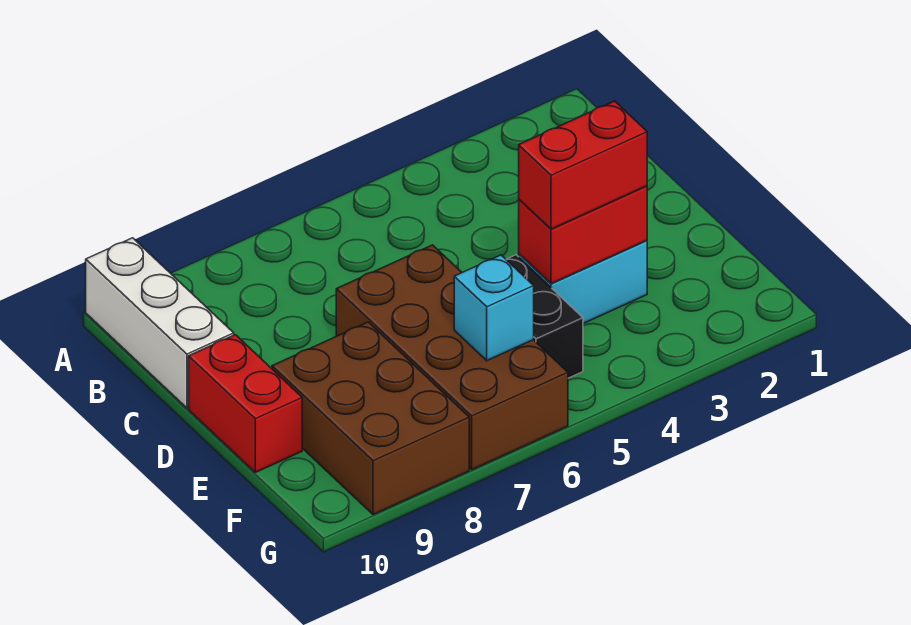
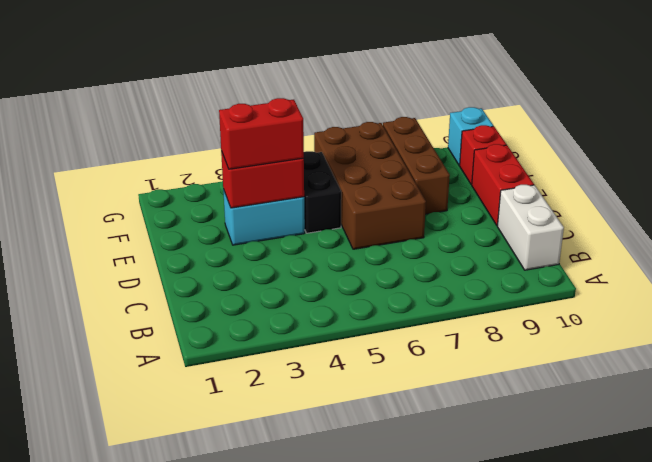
white brick A10:C10 level 1 -> white brick B10:C10 level 1
brown brick E8:G9 level 1 -> brown brick E8:G8 level 1
cyan brick F6 level 2 -> cyan brick G10 level 1
none -> red brick F10 level 1

